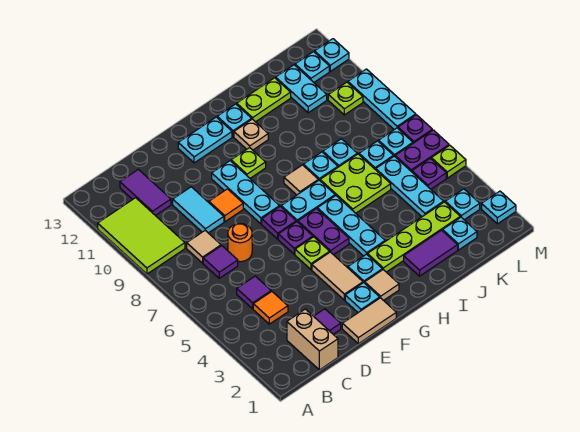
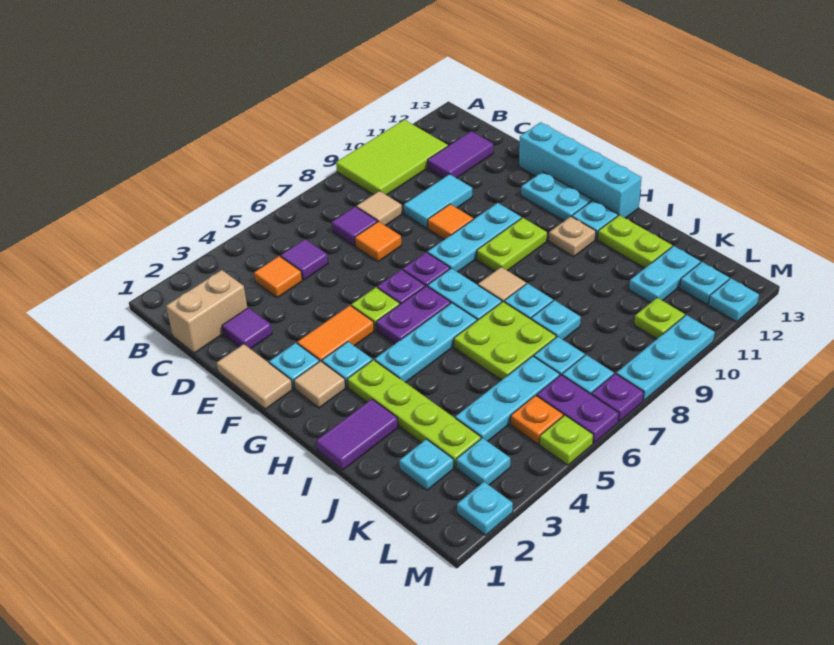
orange round brick D7 level 1 -> orange tile D7 level 1
none -> cyan brick E13:H13 level 1
tan tile F3:F4 level 1 -> orange tile F3:F4 level 1
lime plate G10 level 1 -> lime plate G9:G10 level 1
purple tile I2:J2 level 1 -> purple tile I1:I2 level 1
purple plate L5 level 1 -> orange plate L5 level 1

